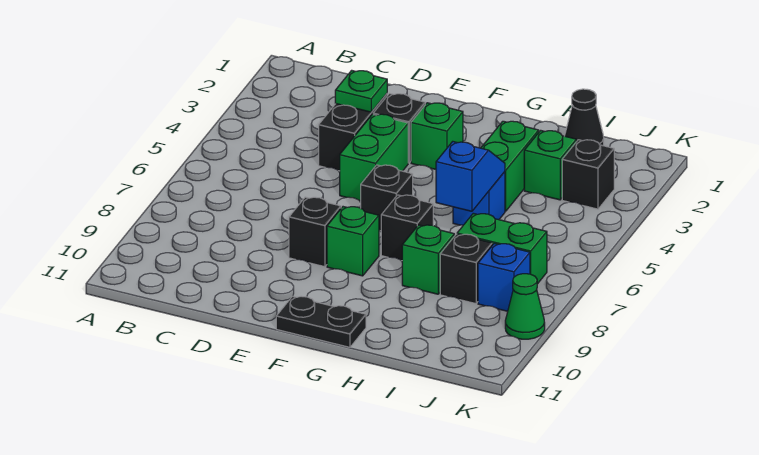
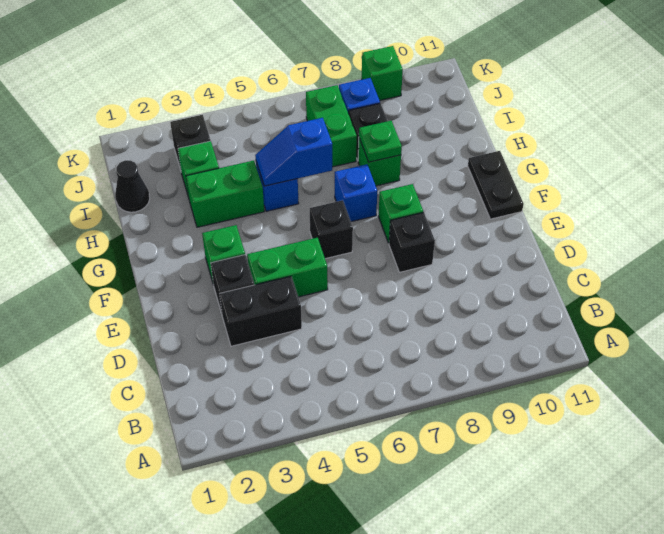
green plate D3 level 2 -> green plate H8 level 2
black brick G7 level 1 -> blue brick G7 level 1
green cone K9 level 1 -> green brick K9 level 1

